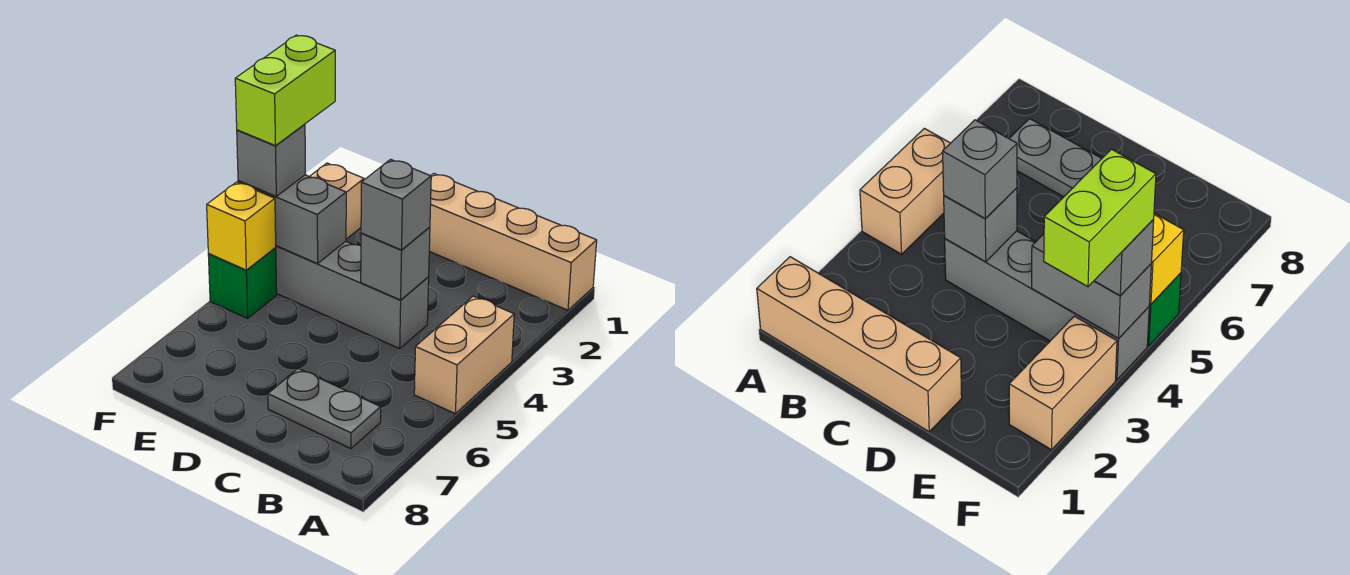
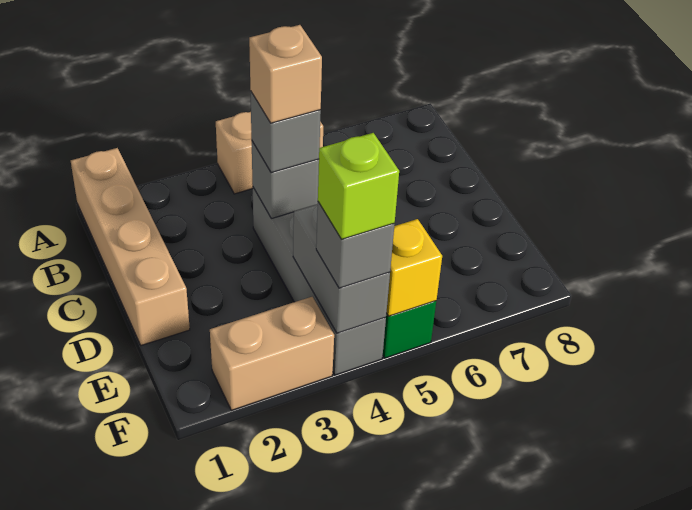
grey plate B7:C7 level 1 -> none
none -> tan brick C4 level 4
lime brick F3:F4 level 4 -> lime brick F4 level 4

